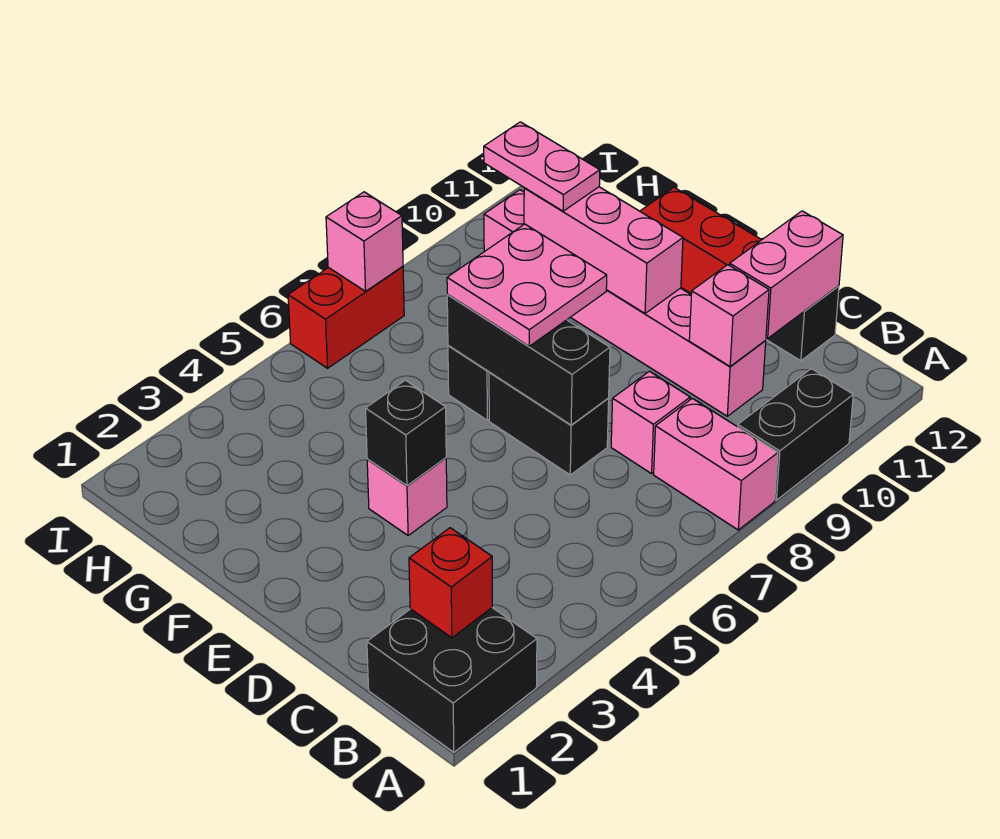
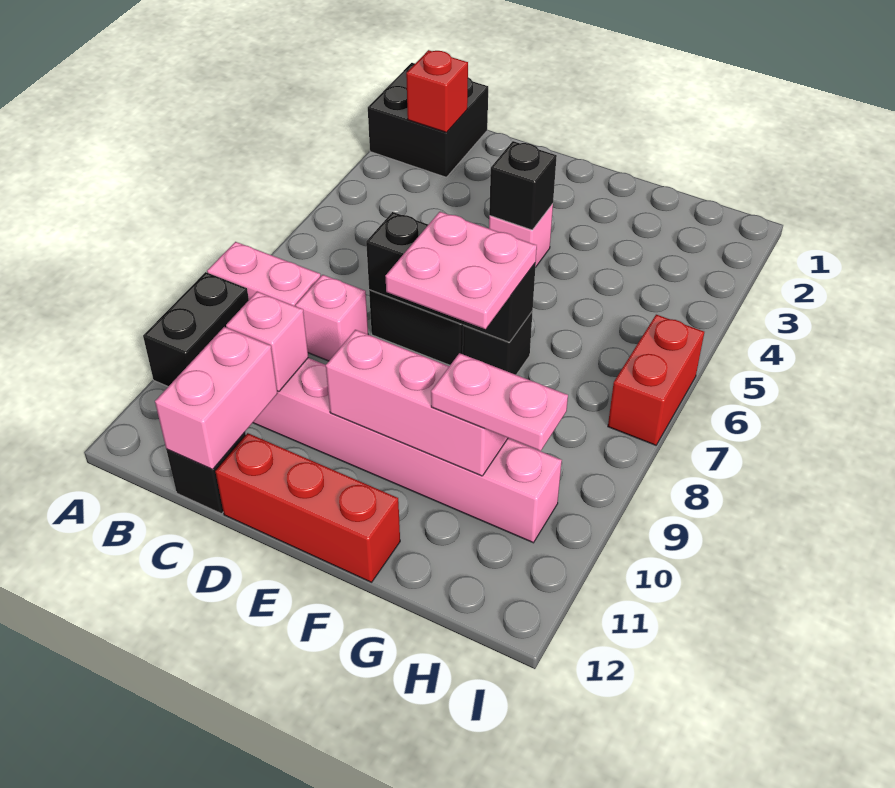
pink brick I7 level 2 -> none

